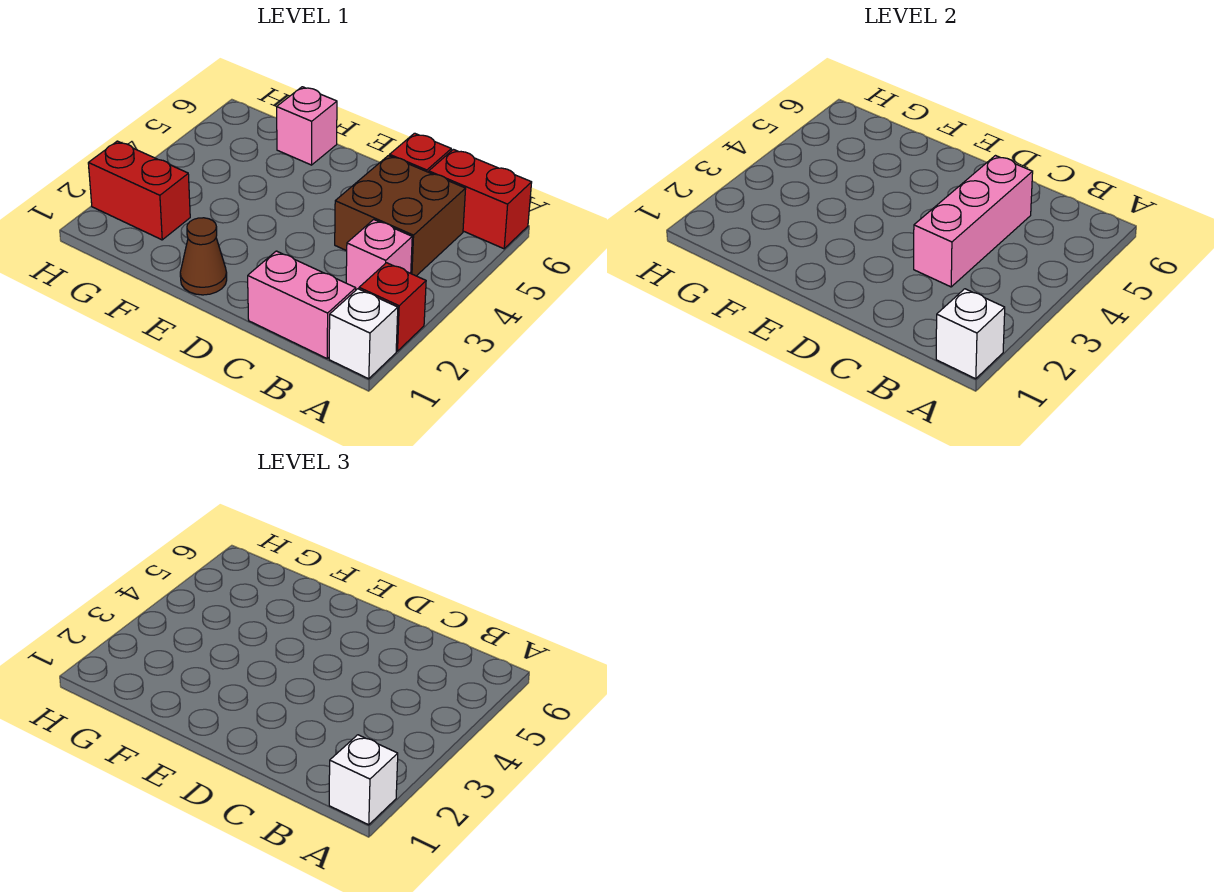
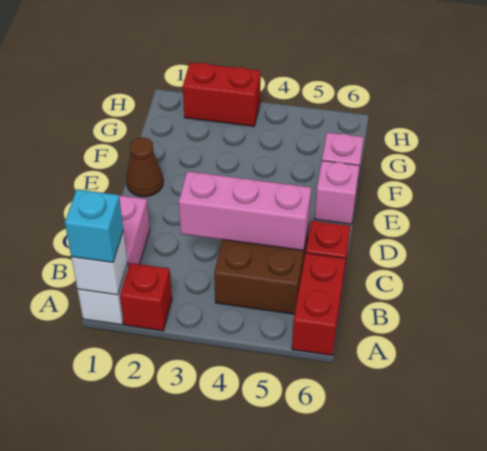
white brick A1 level 3 -> cyan brick A1 level 3
pink brick B3 level 1 -> pink brick E6 level 1
red brick G2:H2 level 1 -> red brick H2:H3 level 1

